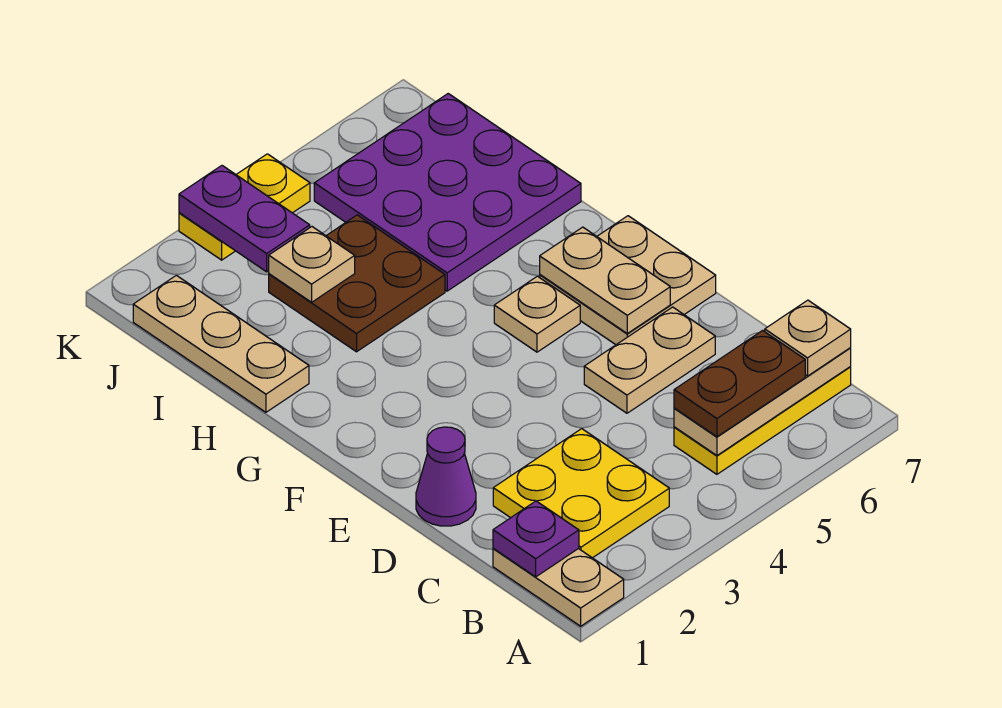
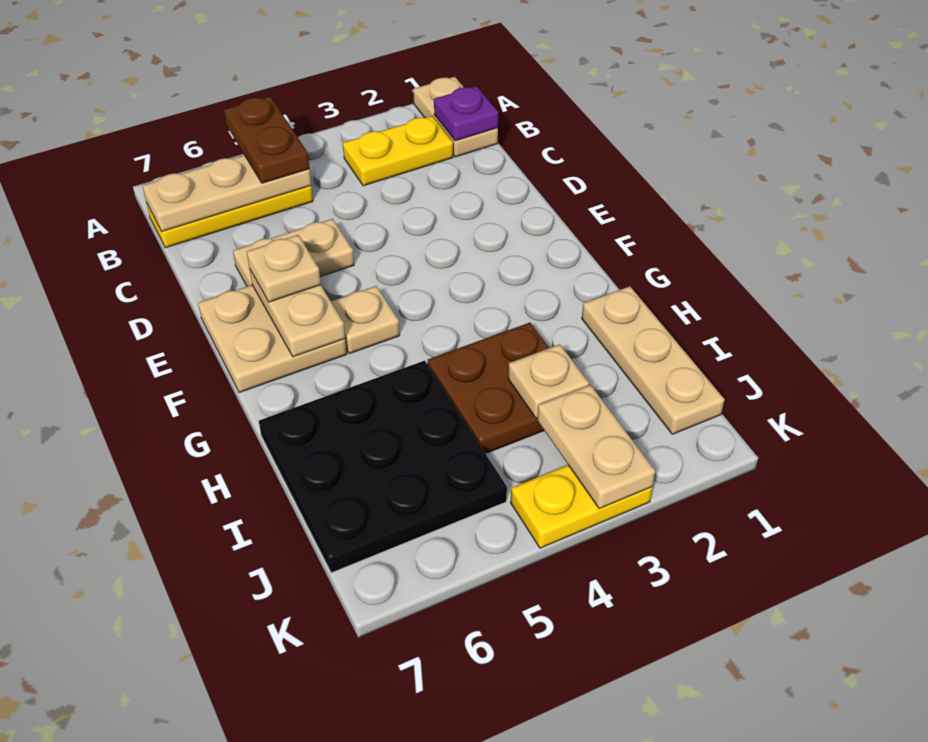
yellow plate B2:C3 level 1 -> yellow plate B2:B3 level 1
brown plate B5:B6 level 3 -> brown plate A5:B5 level 3
tan plate B7 level 3 -> tan plate E6 level 3
purple cone D1 level 1 -> none
purple plate H5:J7 level 1 -> black plate H5:J7 level 1
purple plate J3:K3 level 2 -> tan plate J3:K3 level 2

